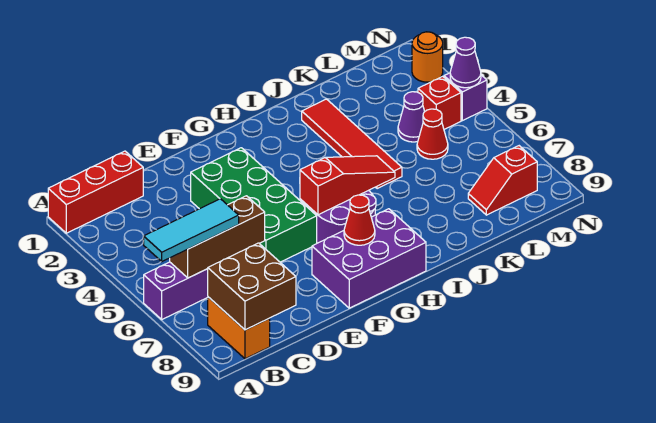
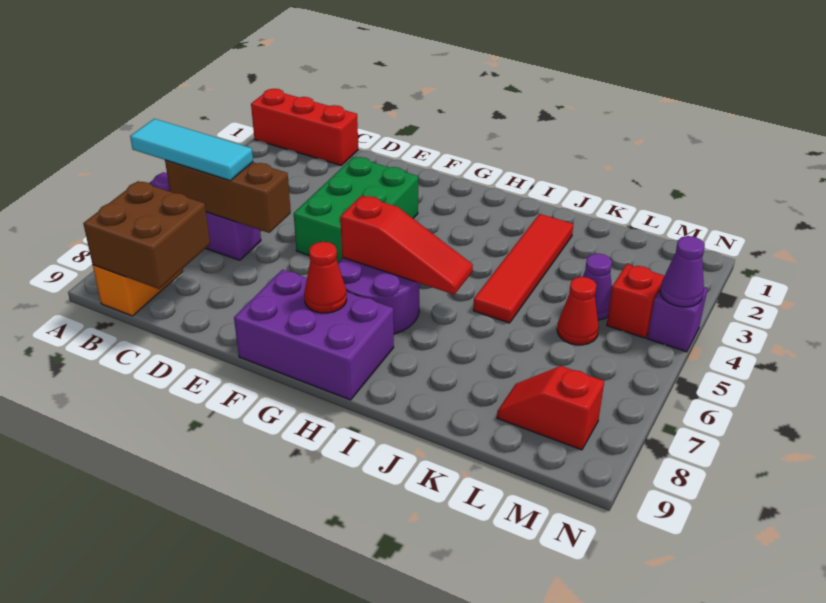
green brick E3:F6 level 1 -> green brick E3:F5 level 1
orange round brick N2 level 1 -> none

